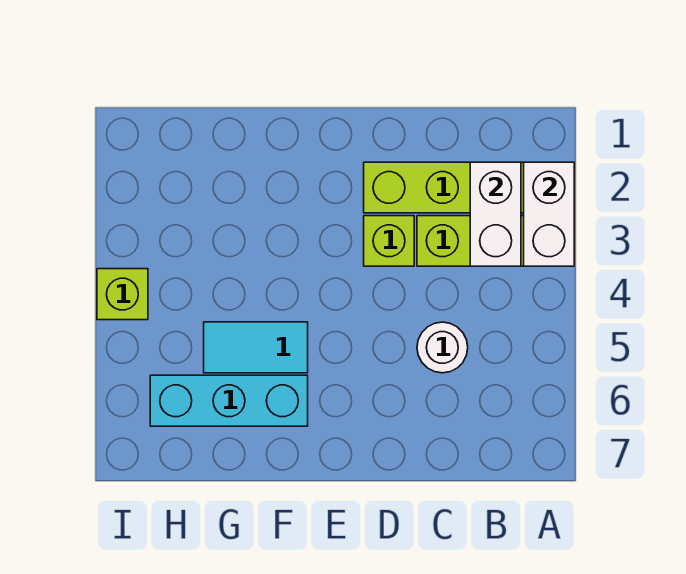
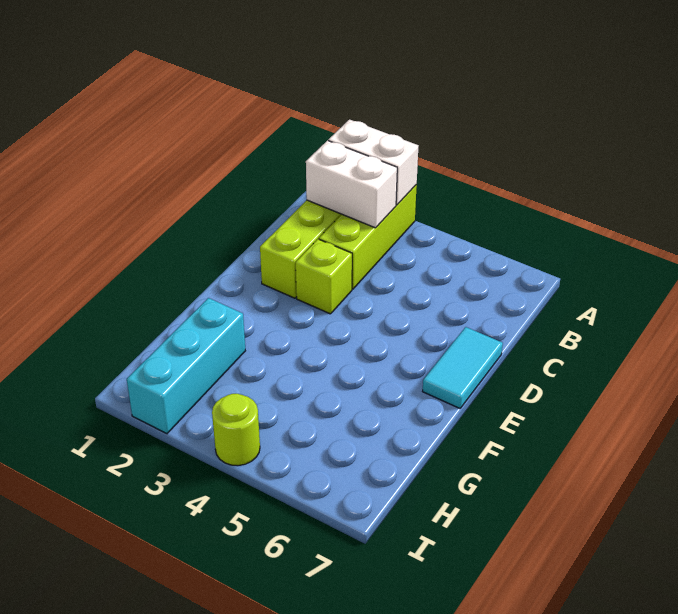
white round brick C5 level 1 -> none
cyan tile F5:G5 level 1 -> cyan tile D7:E7 level 1
cyan brick F6:H6 level 1 -> cyan brick G2:I2 level 1
lime brick I4 level 1 -> lime round brick I4 level 1

